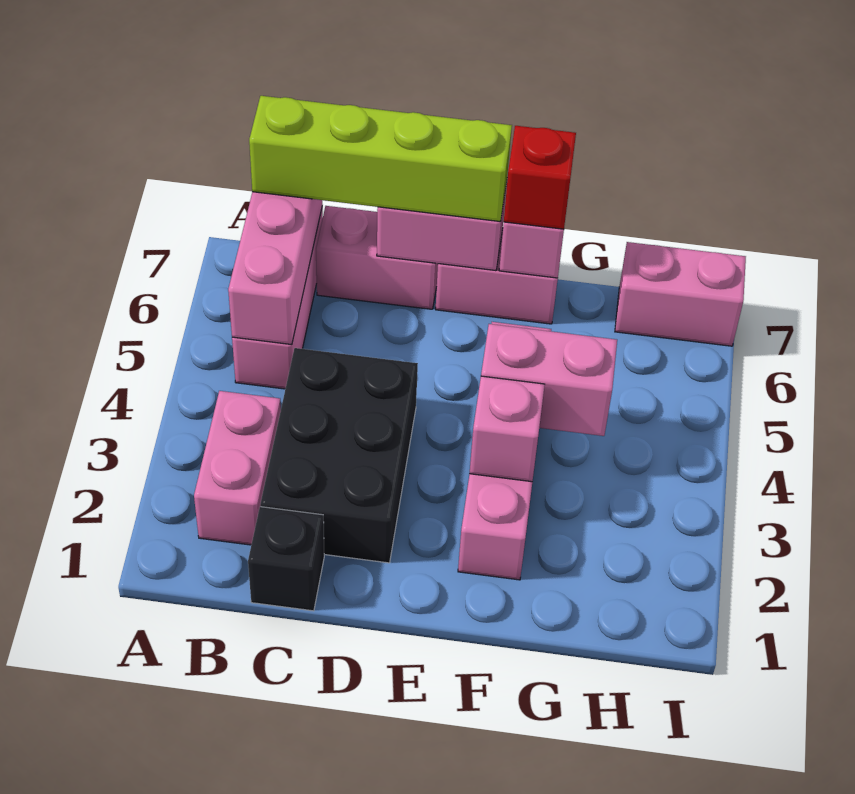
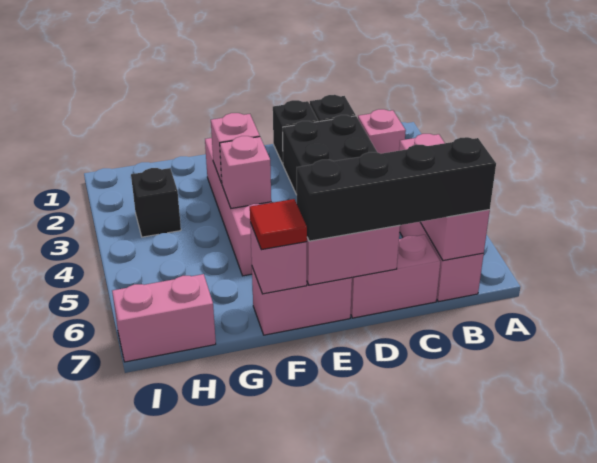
pink brick B2:B3 level 1 -> pink brick B2 level 1
lime brick B7:E7 level 3 -> black brick B7:E7 level 3
none -> black brick D1 level 1
pink brick F4:G4 level 2 -> pink brick F4 level 2
red brick F7 level 3 -> red tile F7 level 3
none -> black brick H3 level 1

